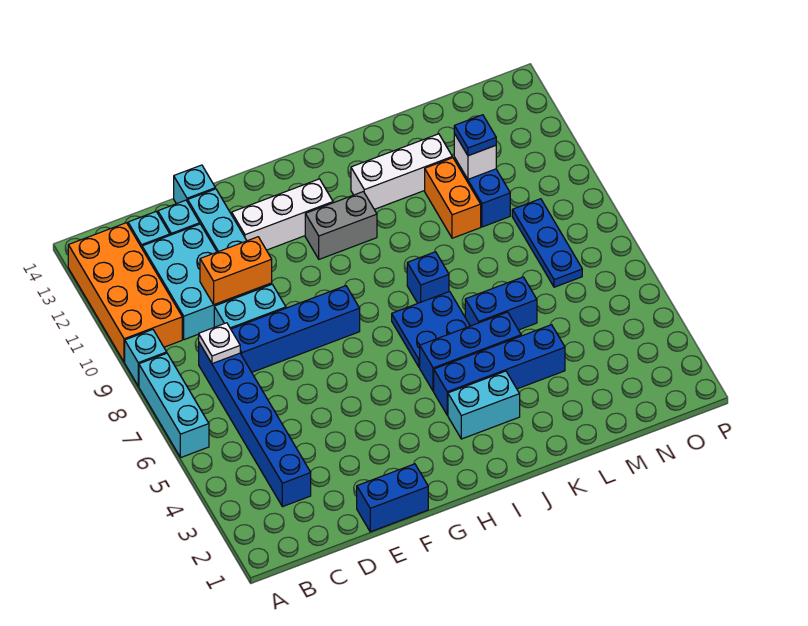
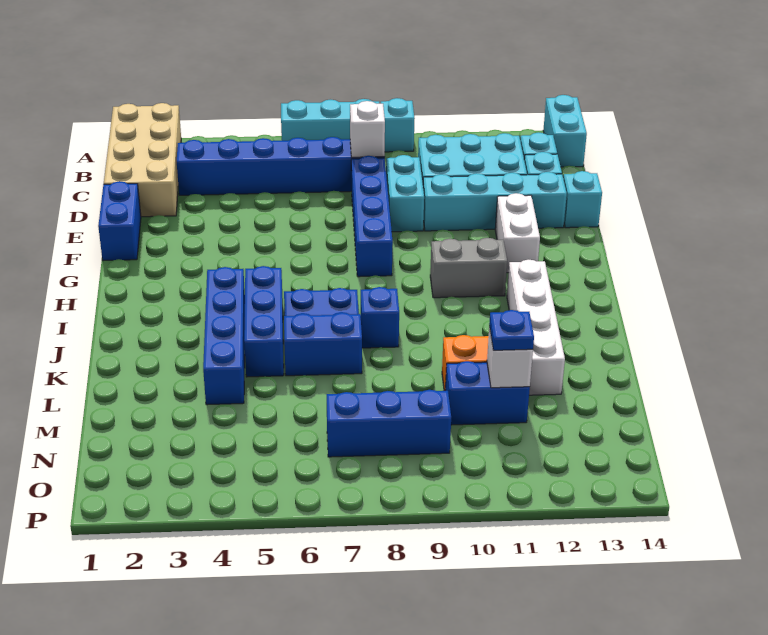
none -> tan brick A1:D2 level 1
orange brick A10:B13 level 1 -> none
white plate C8 level 2 -> white brick C8 level 2
orange brick D10:E10 level 2 -> none
white brick F12:H12 level 1 -> white brick F12:G12 level 1
grey brick H11:I11 level 1 -> grey brick H10:H11 level 1
cyan brick I3:J3 level 1 -> cyan brick A14:B14 level 1
white brick J12:L12 level 1 -> white brick I12:L12 level 1
blue brick K6:L6 level 1 -> blue brick K6:K7 level 1
blue plate N7:N9 level 1 -> blue brick N7:N9 level 1

